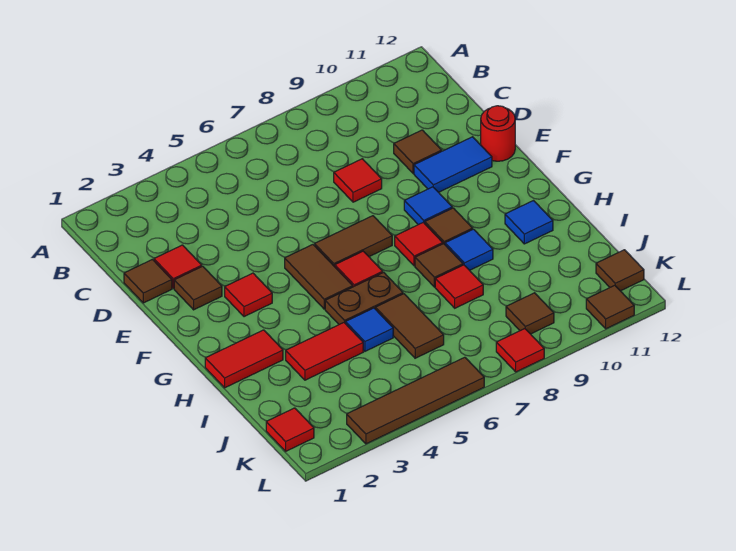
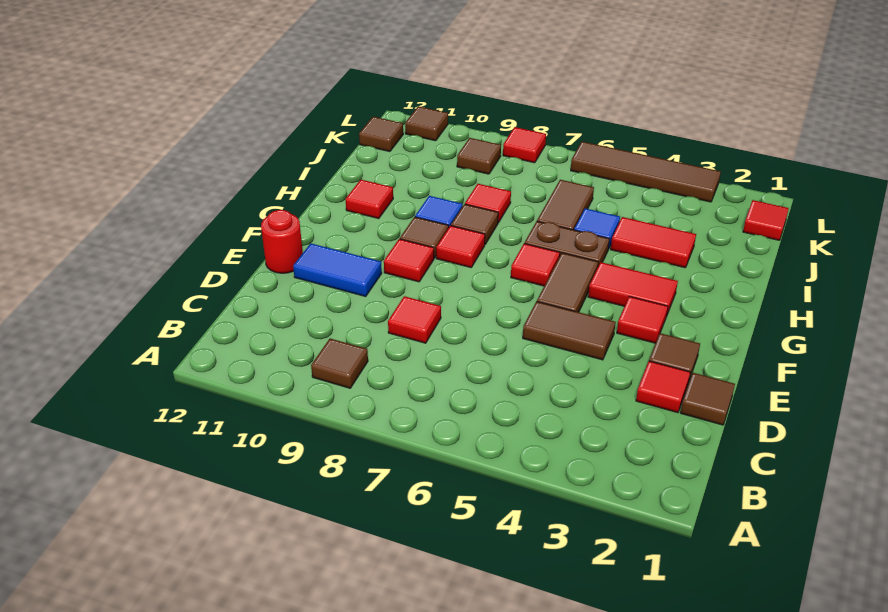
brown tile D10 level 1 -> brown tile B9 level 1
brown tile F6:F7 level 1 -> brown tile E4:E5 level 1
blue tile F9 level 1 -> red tile F9 level 1
red tile H1:H2 level 1 -> red tile G3:G4 level 1
blue tile H11 level 1 -> red tile H11 level 1

